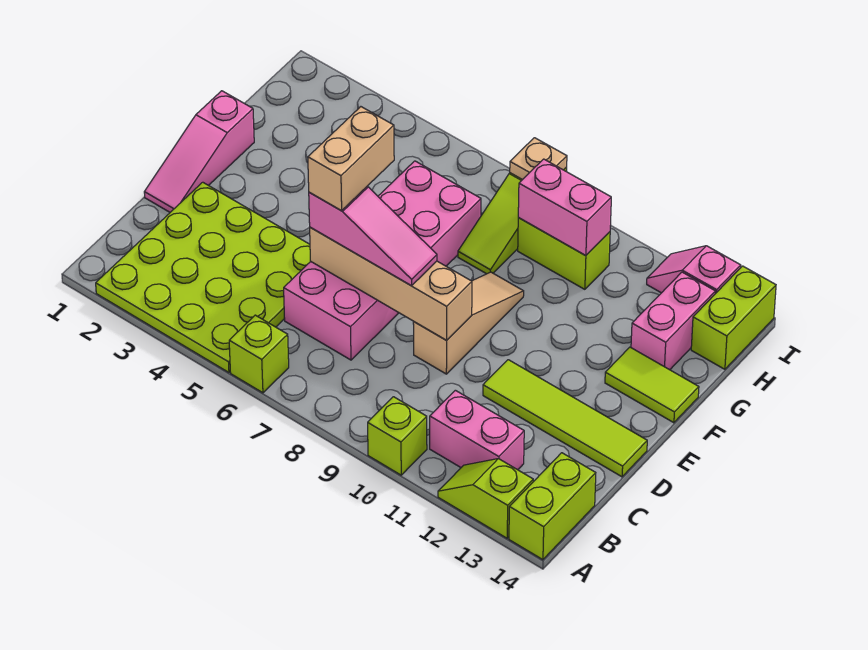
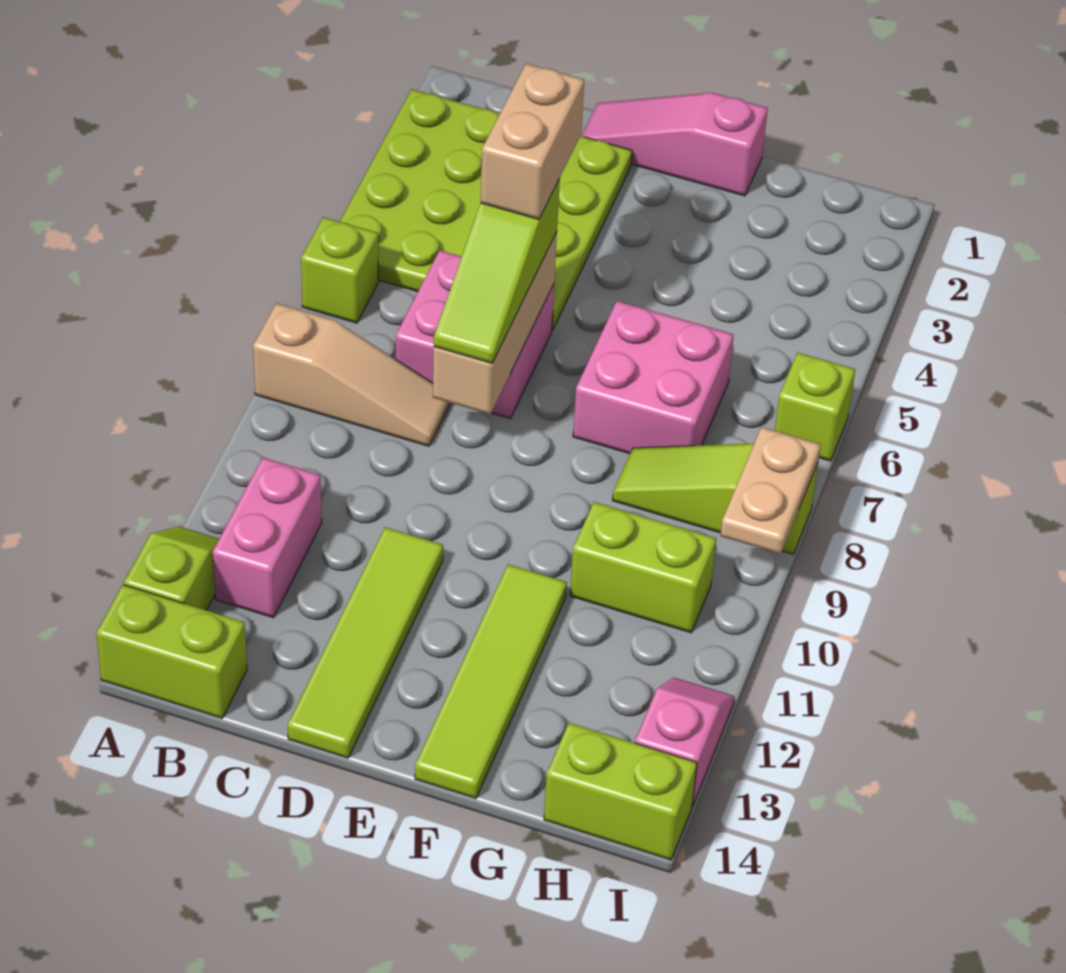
lime brick A10 level 1 -> lime brick I6 level 1
tan brick D6:D9 level 2 -> tan brick D6:D8 level 2
pink slope D6:D8 level 3 top 6 -> lime slope D6:D8 level 3 top 6
tan brick D6:E6 level 4 -> tan brick D5:D6 level 4
tan slope D9:F9 level 1 top D -> tan slope A8:C8 level 1 top A
lime tile F13:F14 level 1 -> lime tile F11:F14 level 1
pink brick G13:H13 level 1 -> none
lime brick H9:H10 level 1 -> lime brick G10:H10 level 1
pink brick H9:H10 level 2 -> none
tan plate I8 level 2 -> tan plate I8:I9 level 2

